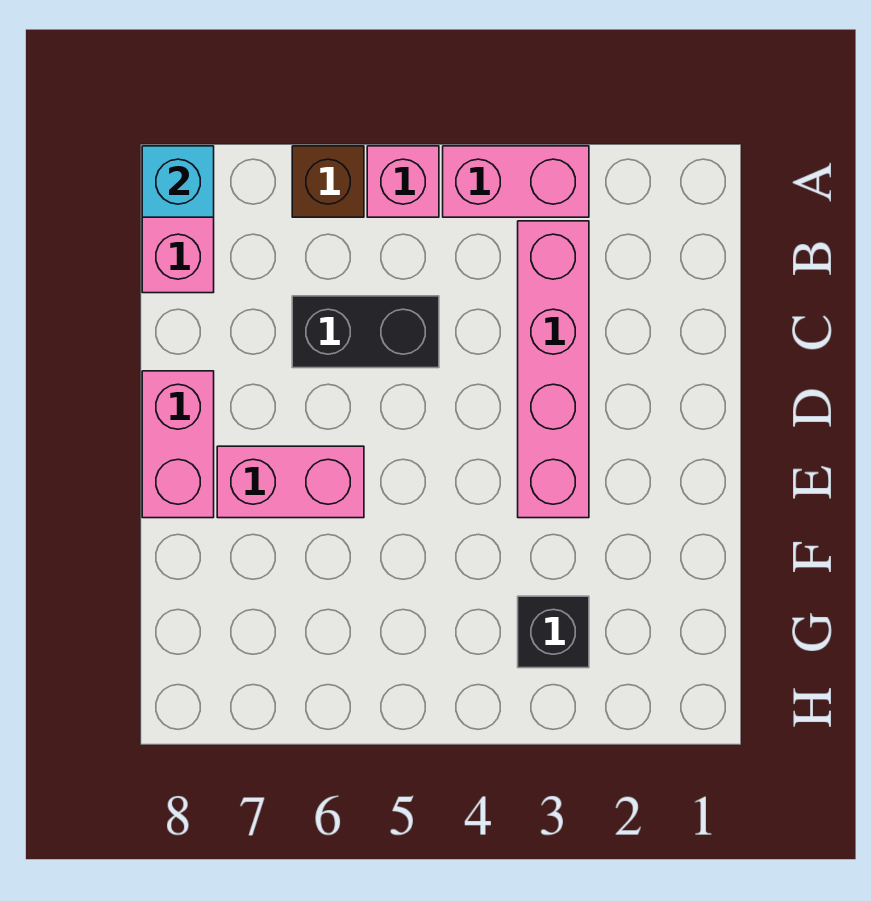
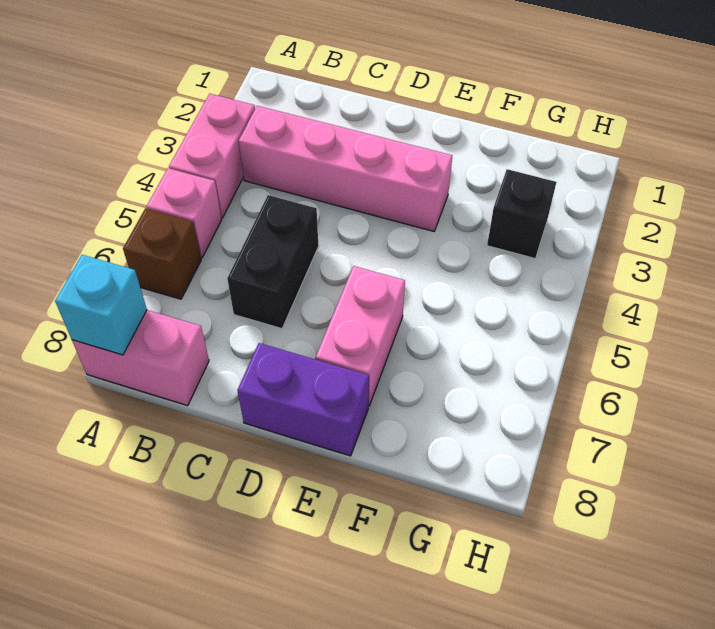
pink brick D8:E8 level 1 -> purple brick D8:E8 level 1

